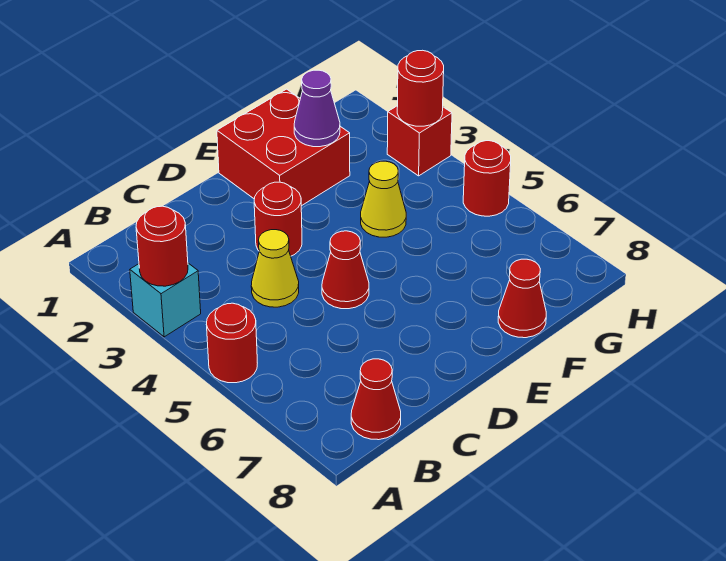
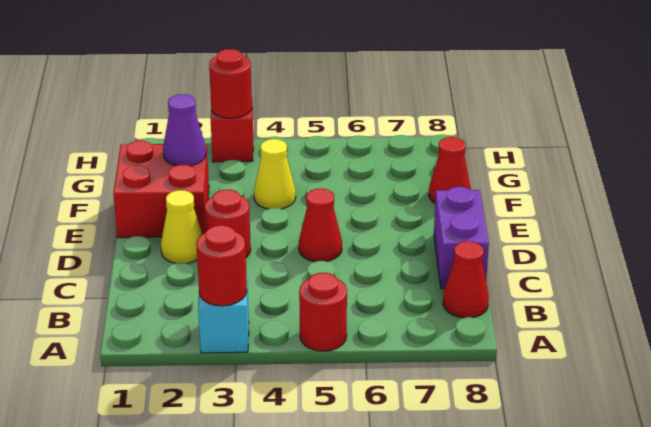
yellow cone C4 level 1 -> yellow cone D2 level 1
none -> purple brick C8:D8 level 1
red round brick H5 level 1 -> none

